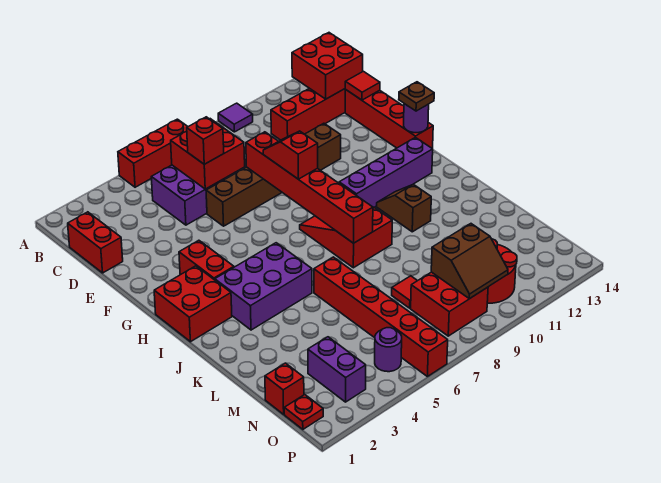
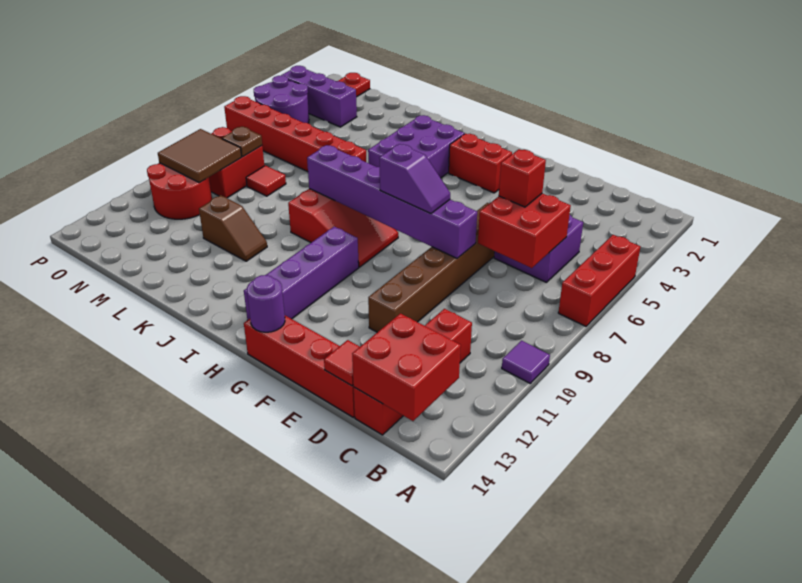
red brick C1:D1 level 1 -> none
red brick E8:J8 level 2 -> purple brick E8:J8 level 2
red slope F8:G8 level 3 top G -> purple slope F8:G8 level 3 top G
brown plate G14 level 3 -> brown plate N8 level 2
red brick H1:I2 level 1 -> none
brown slope I11:J11 level 1 top J -> brown slope K11:L11 level 1 top L
red brick N1 level 1 -> none
purple brick N3:O3 level 1 -> purple brick N3:P3 level 1
brown slope N9:O10 level 2 top N -> brown tile N9:O10 level 2
purple round brick O5 level 1 -> purple round brick O4:P5 level 1

